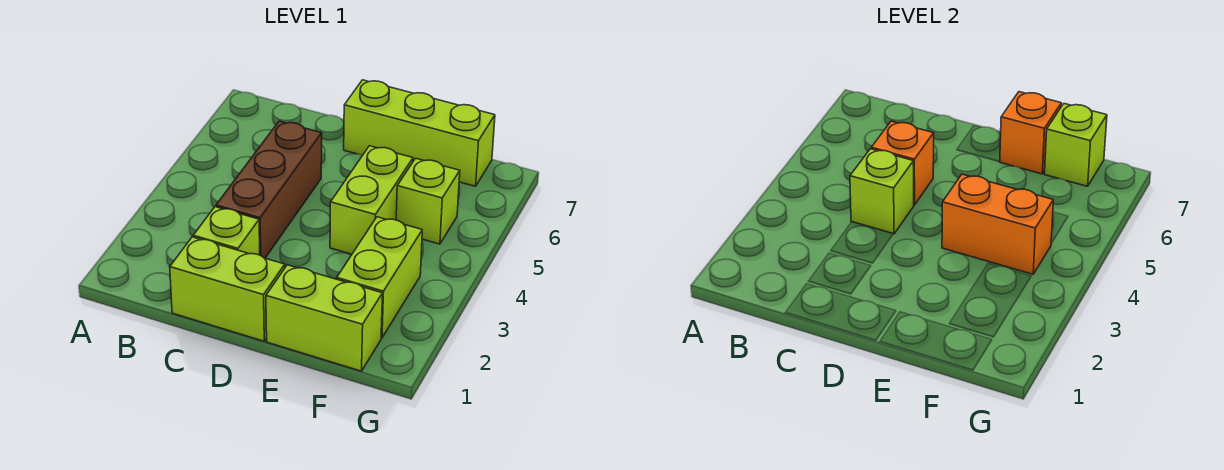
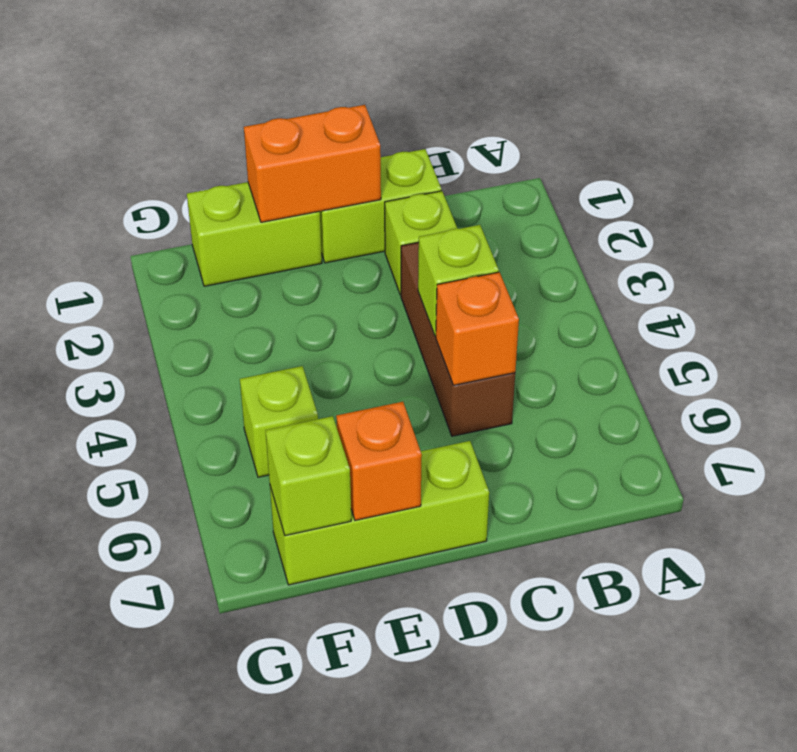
lime brick E4:E5 level 1 -> none
orange brick E4:F4 level 2 -> orange brick D1:E1 level 2
lime brick F2:F3 level 1 -> none

